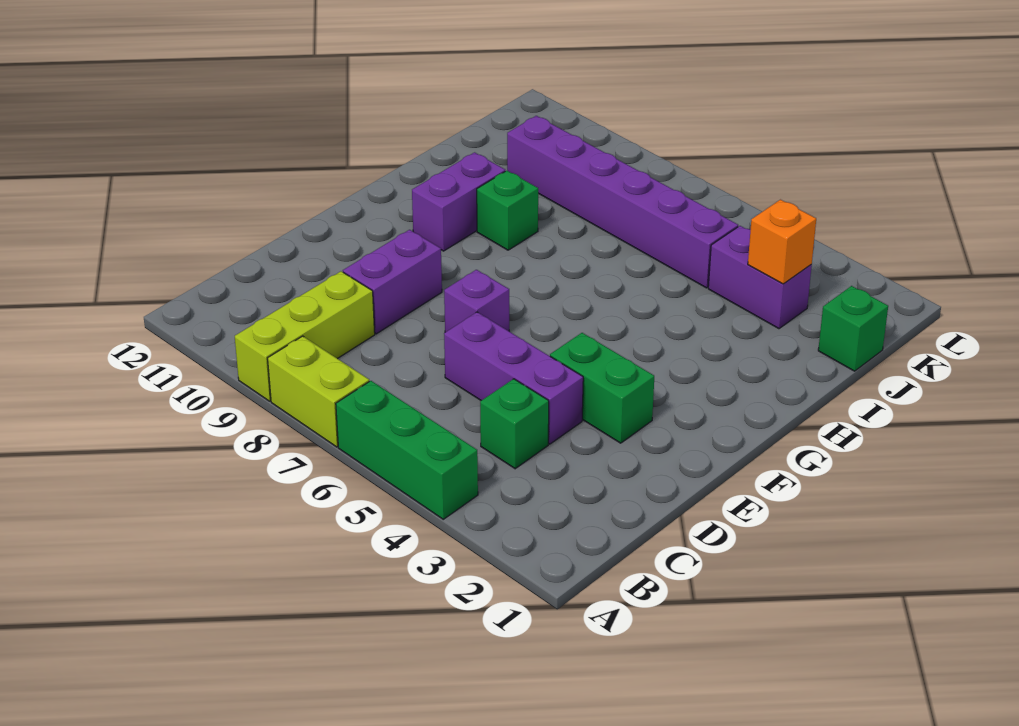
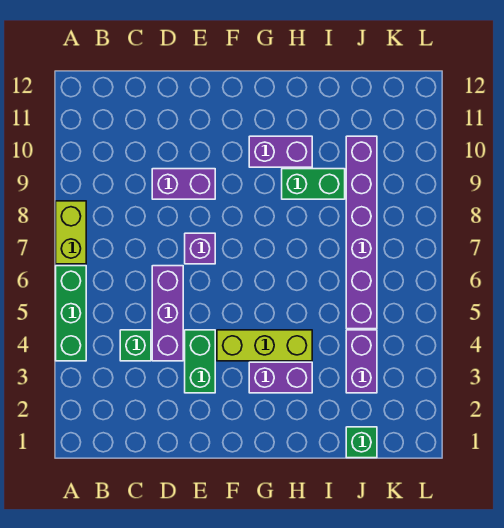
lime brick A9:C9 level 1 -> lime brick F4:H4 level 1
none -> purple brick G3:H3 level 1
green brick H9 level 1 -> green brick H9:I9 level 1
orange brick J3 level 2 -> none

